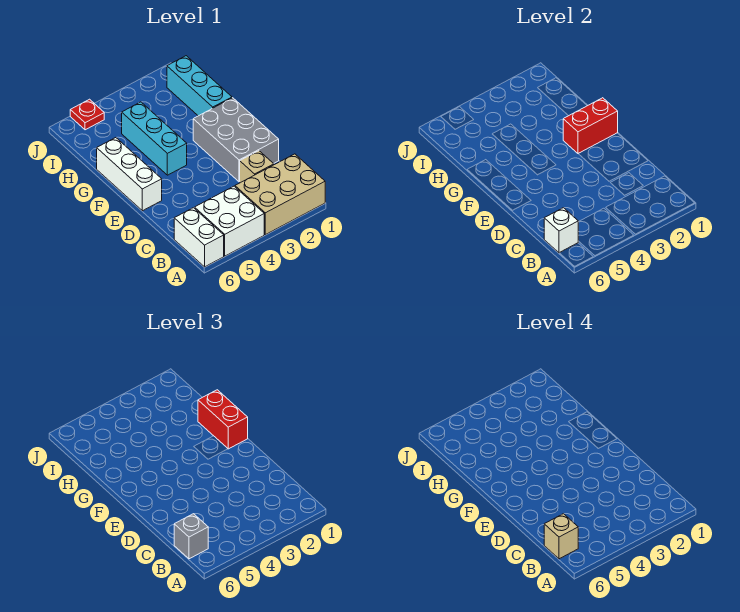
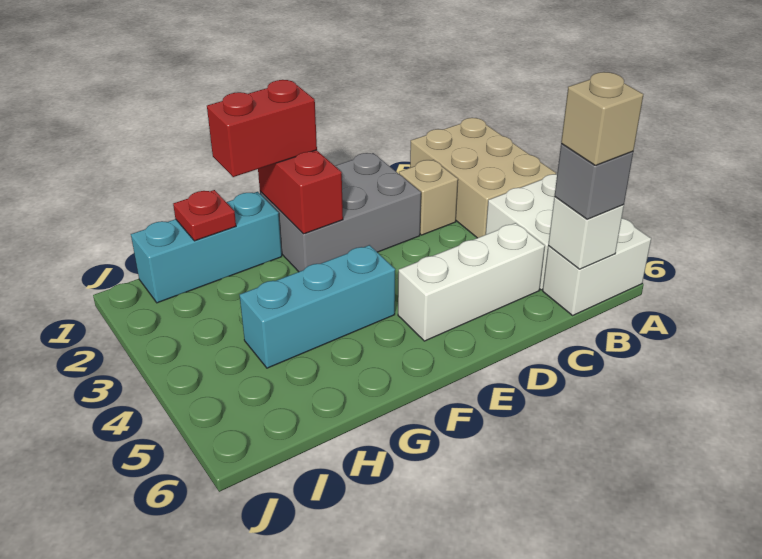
white brick E6:G6 level 1 -> white brick C5:E5 level 1
red plate J5 level 1 -> red plate H1 level 2

